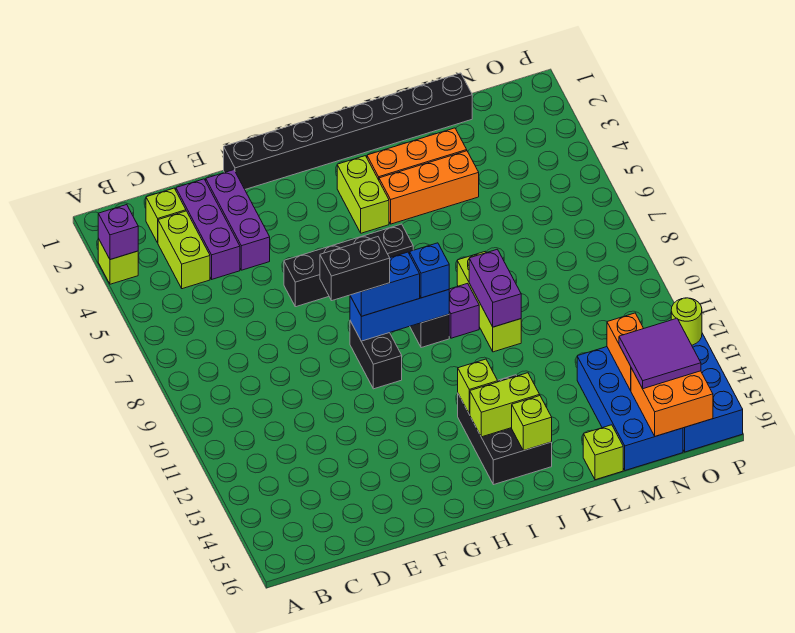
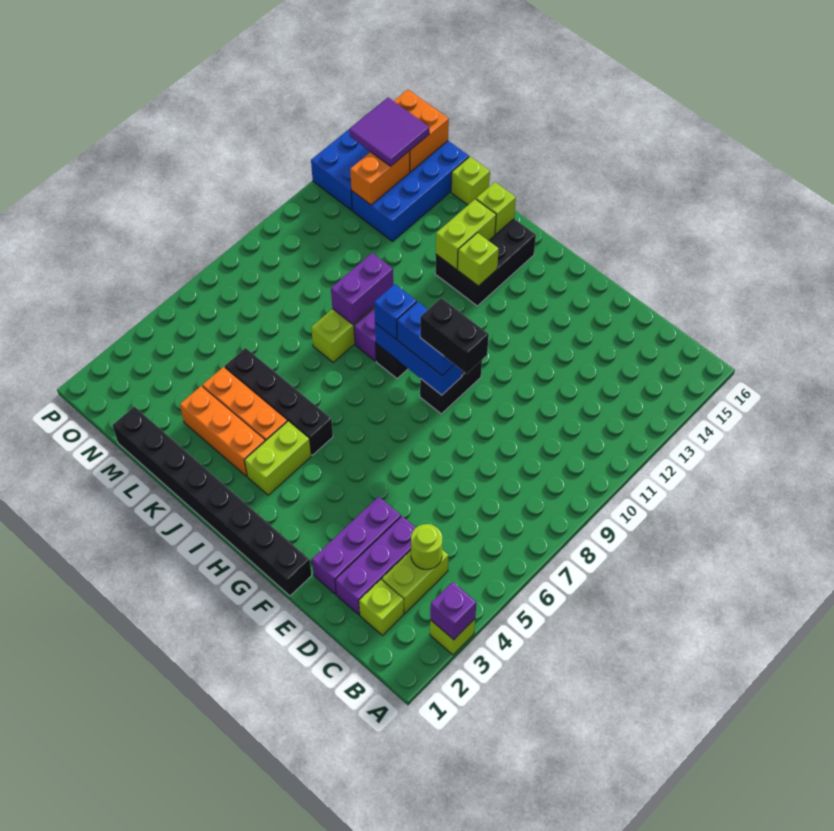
black brick F6:I6 level 1 -> black brick I5:L5 level 1
lime brick I14:J14 level 2 -> lime brick J13:J14 level 2
lime round brick P13 level 2 -> lime round brick C4 level 2

